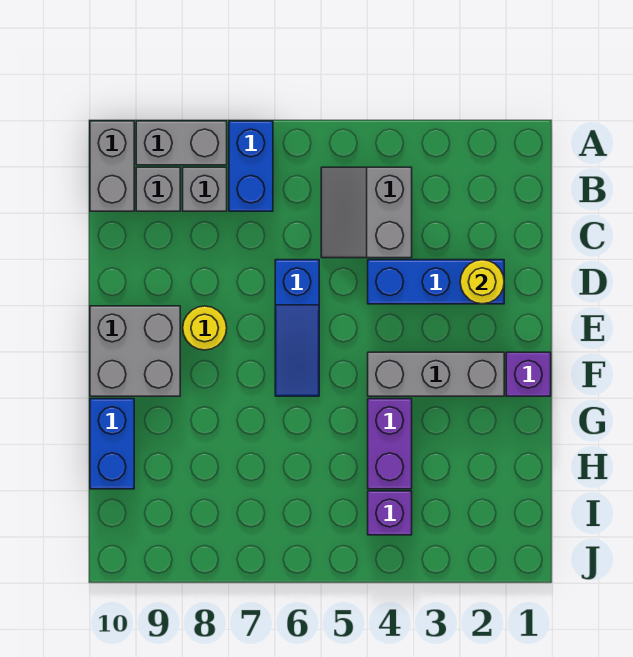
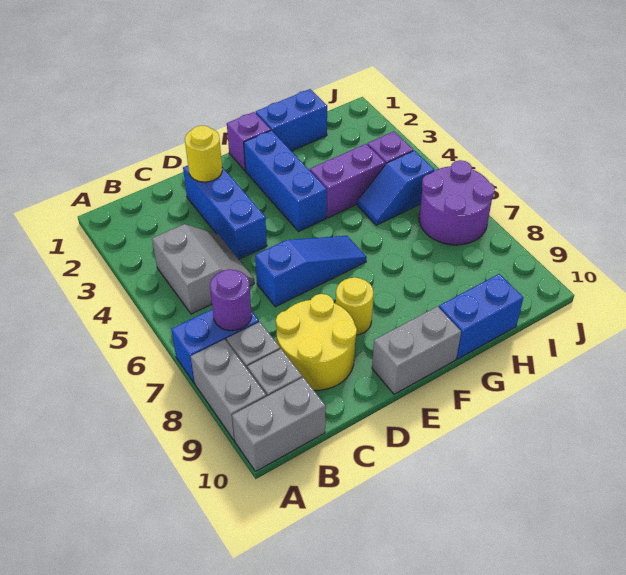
grey slope B4:C5 level 1 top 4 -> grey slope B4:C5 level 1 top B
none -> purple round brick B7 level 2
none -> yellow round brick C8:D9 level 1
grey brick E9:F10 level 1 -> grey brick E10:F10 level 1
grey brick F2:F4 level 1 -> blue brick F2:F4 level 1
none -> blue brick G1:H1 level 1
none -> blue slope H5:I5 level 1 top I
none -> purple round brick I6:J7 level 1

